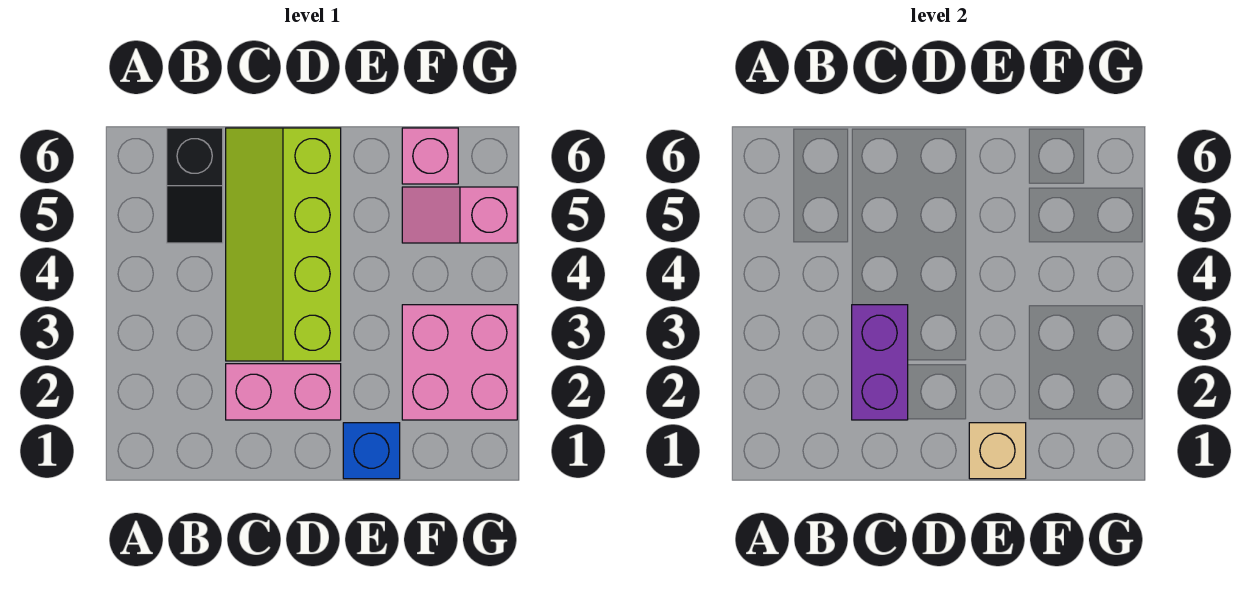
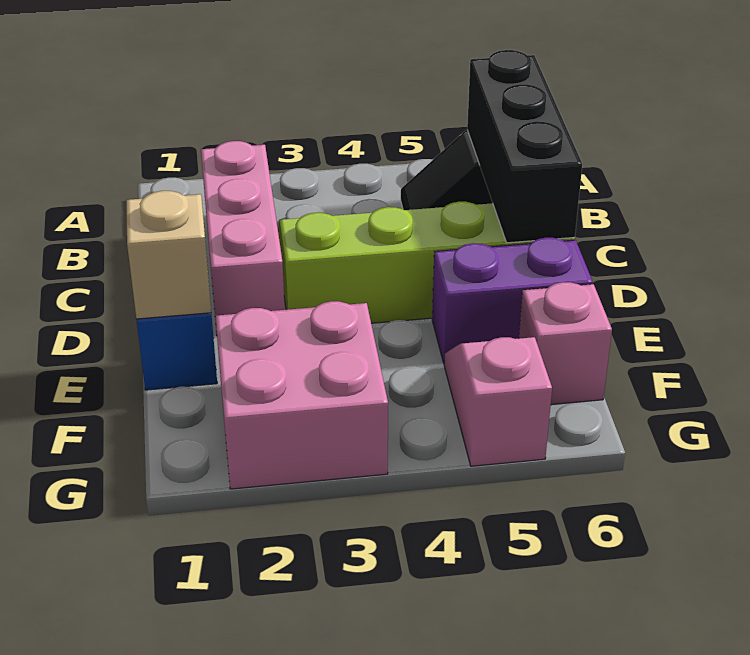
none -> black brick B6:D6 level 2
pink brick C2:D2 level 1 -> pink brick B2:D2 level 1
purple brick C2:C3 level 2 -> purple brick E5:E6 level 1

